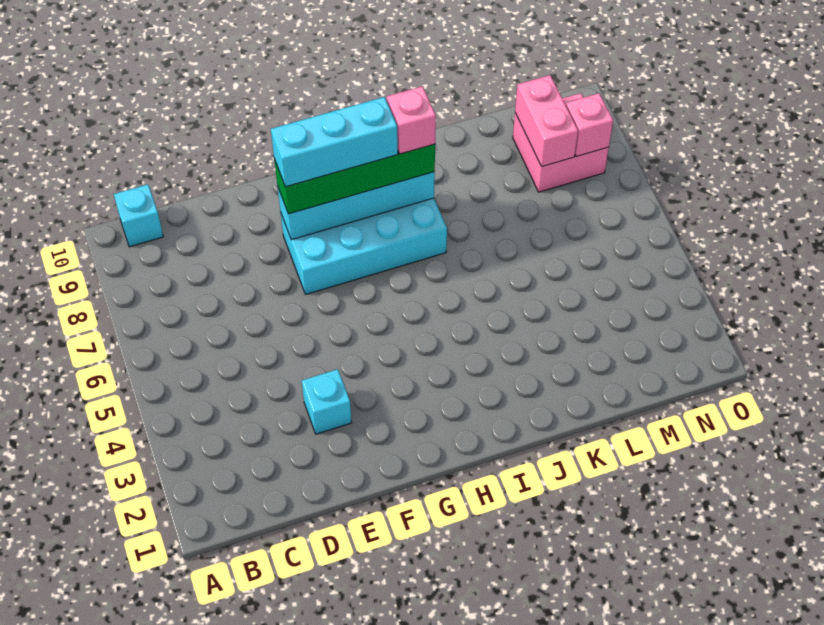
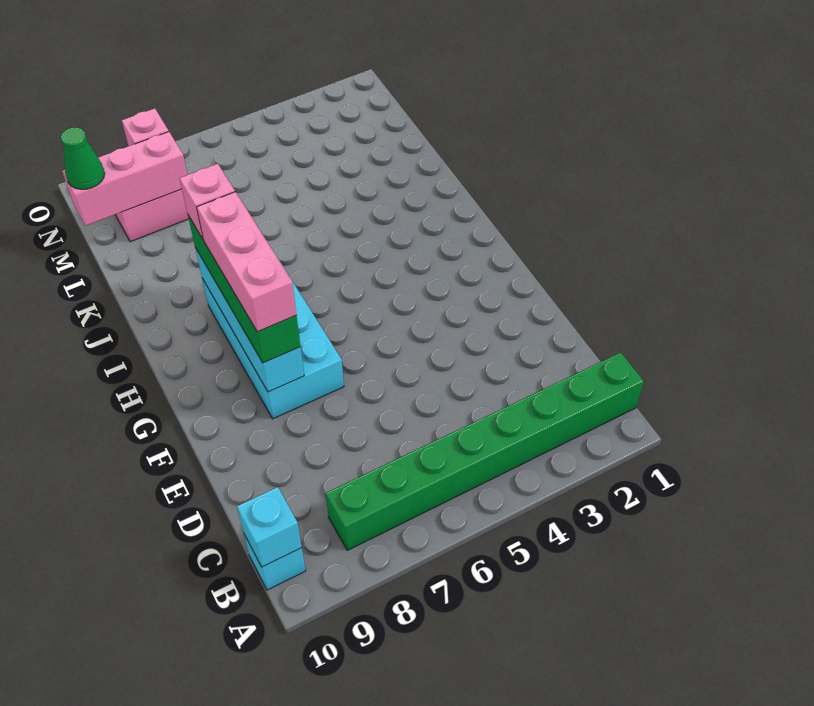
none -> green brick B1:B8 level 1
cyan brick E3 level 1 -> cyan brick B10 level 2
cyan brick F8:H8 level 4 -> pink brick F8:H8 level 4
pink brick M8:M9 level 2 -> pink brick M8:M10 level 2
none -> green cone M10 level 3

